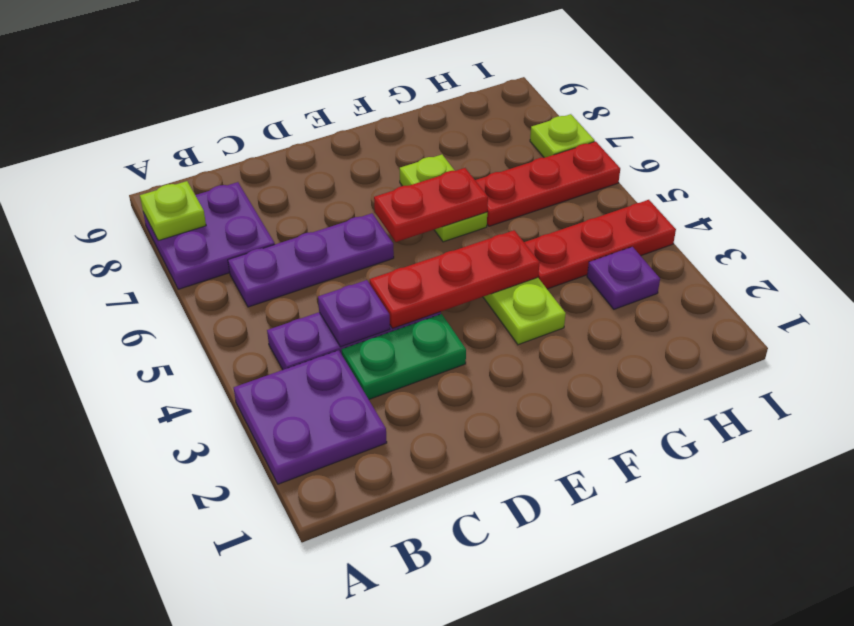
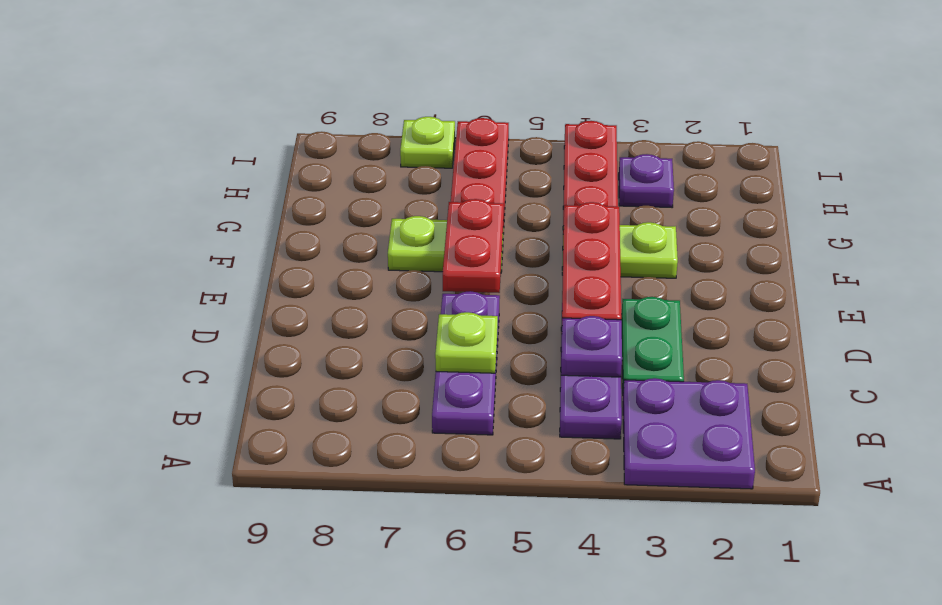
purple plate A7:B8 level 1 -> none
lime plate A8 level 2 -> lime plate C6 level 2

